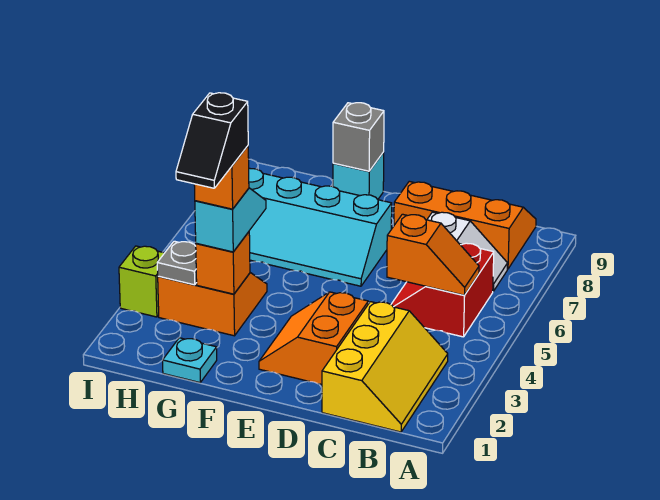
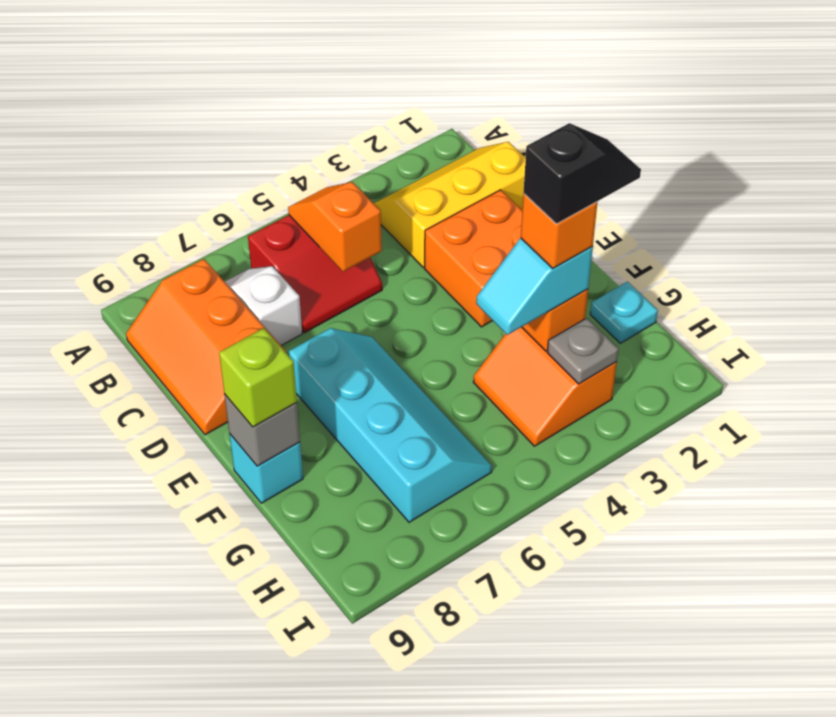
orange slope D2:E3 level 1 top D -> orange brick D2:E3 level 1
lime brick I3 level 1 -> lime brick F9 level 3

